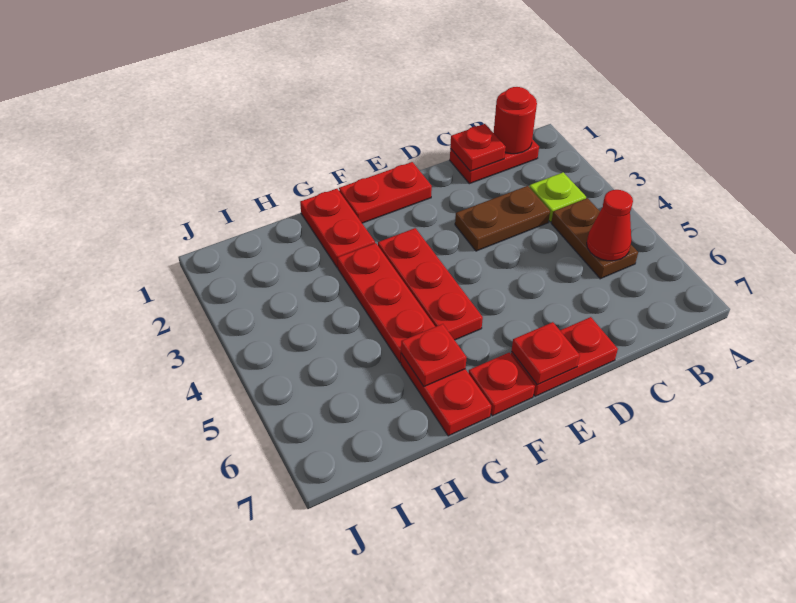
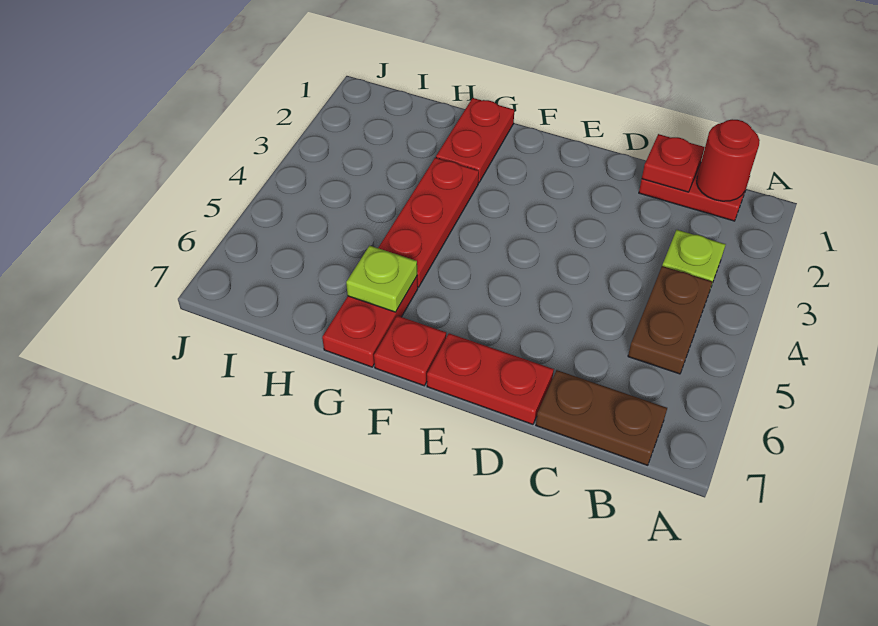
red cone B5 level 2 -> none
brown plate C3:D3 level 1 -> brown plate B7:C7 level 1
red plate E1:F1 level 1 -> none
red plate E7 level 2 -> none
red plate F3:F5 level 1 -> none
red plate G6 level 2 -> lime plate G6 level 2

